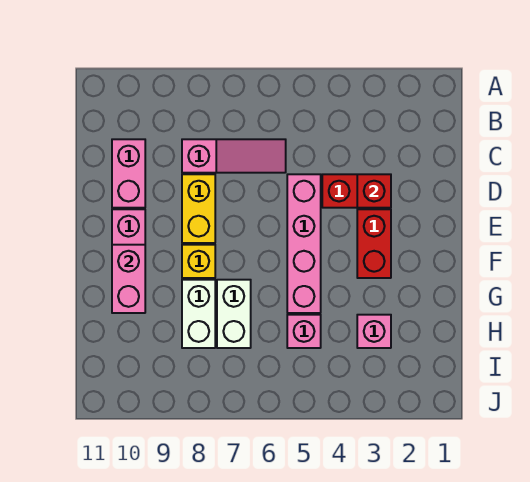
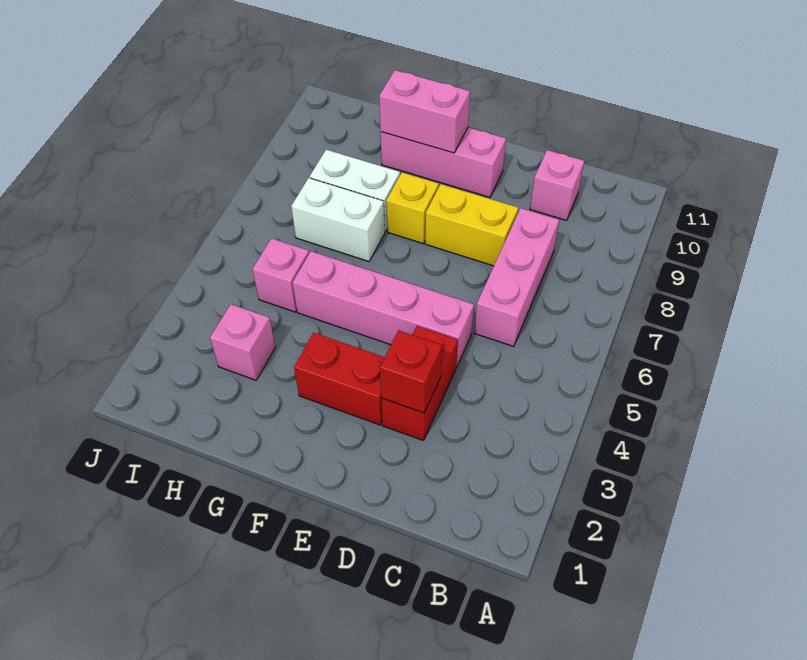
pink slope C6:C8 level 1 top 8 -> pink brick C6:C8 level 1
pink brick C10:D10 level 1 -> pink brick C10 level 1

